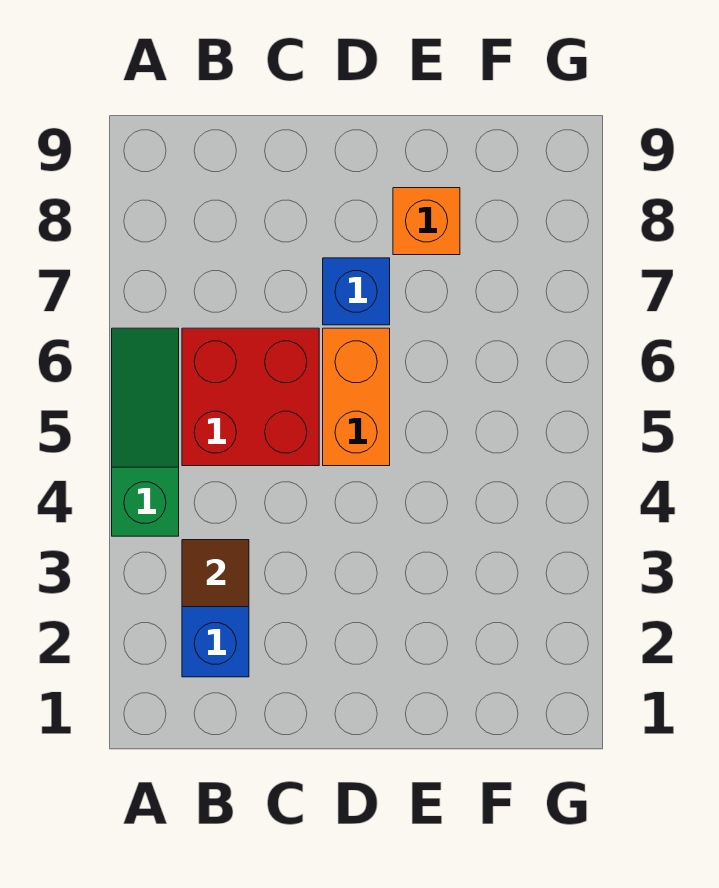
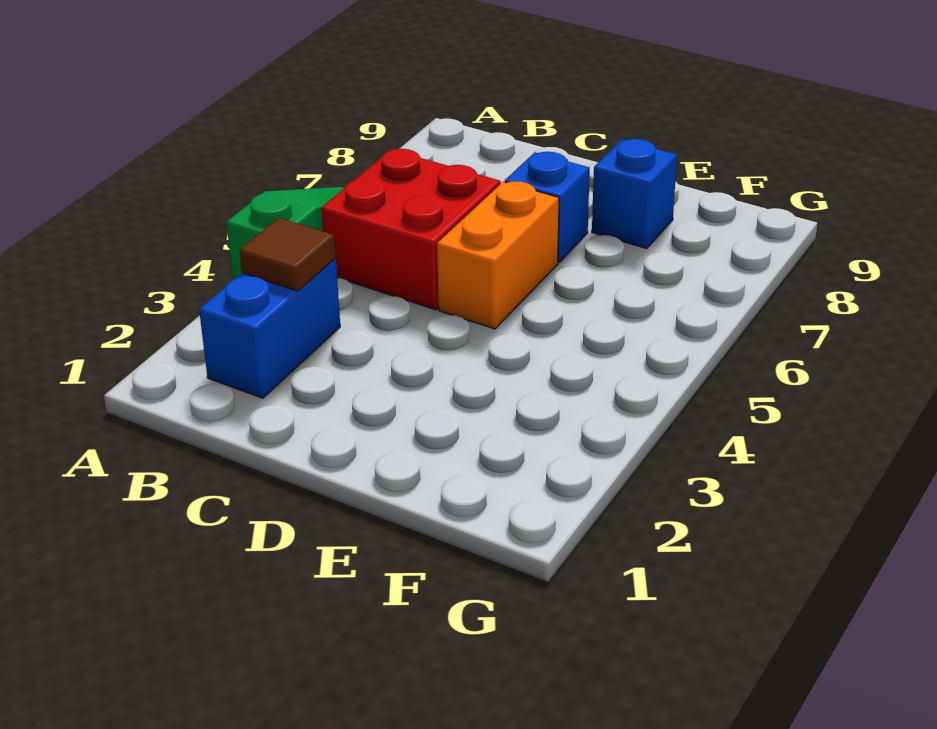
orange brick E8 level 1 -> blue brick E8 level 1

